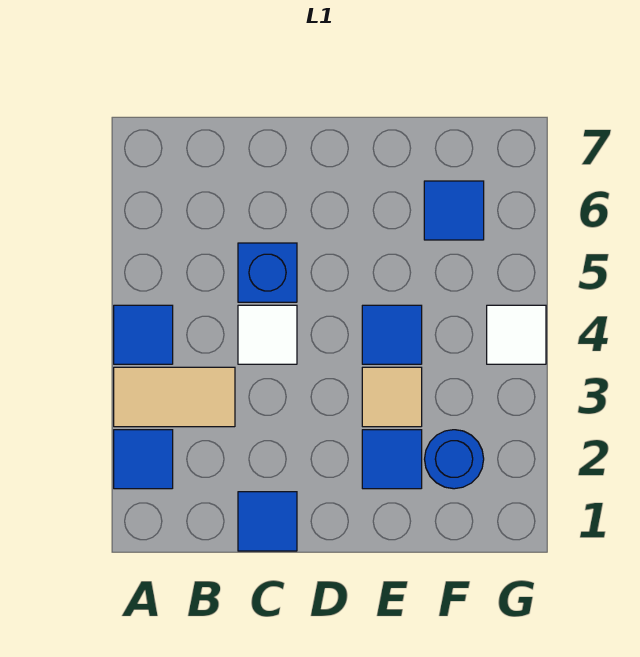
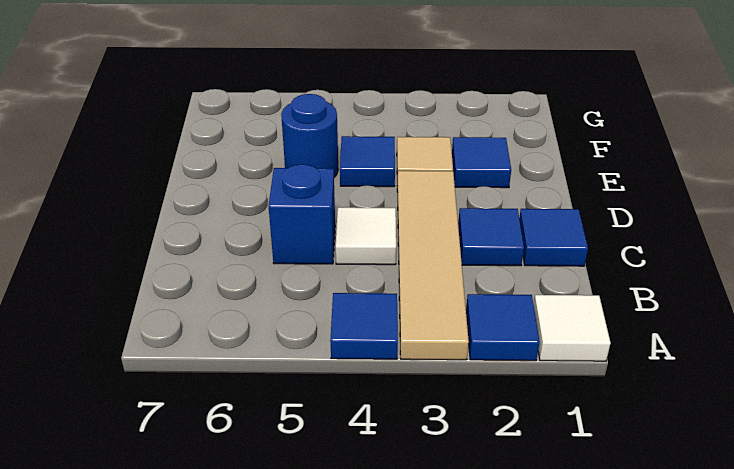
tan tile A3:B3 level 1 -> tan tile A3:D3 level 1
blue round brick F2 level 1 -> blue round brick E5 level 1
blue tile F6 level 1 -> blue tile C2 level 1
white tile G4 level 1 -> white tile A1 level 1

